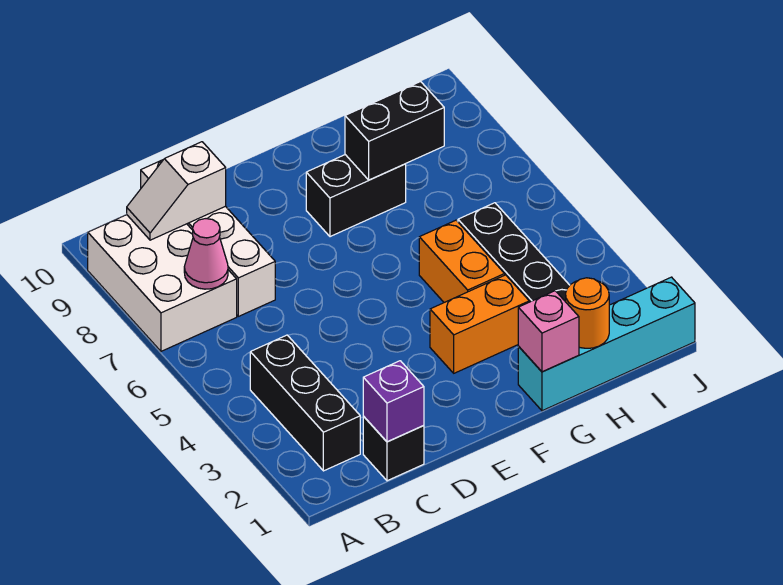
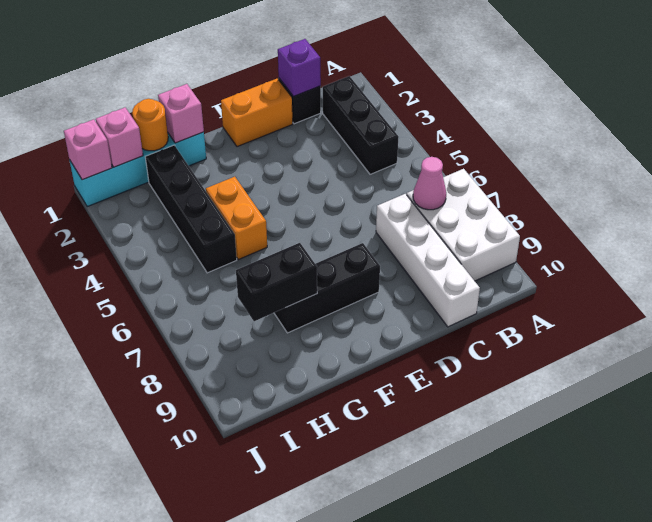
white slope B9:C9 level 2 top C -> none
orange brick F3:G3 level 1 -> orange brick D1:E1 level 1
black brick F8:G8 level 1 -> black brick E8:G8 level 1
none -> pink brick I1 level 2
none -> pink brick J1 level 2

